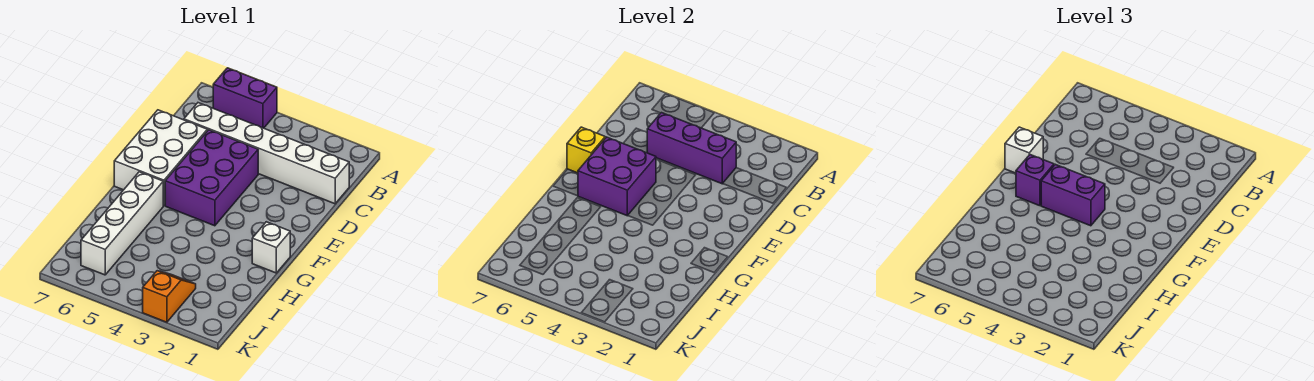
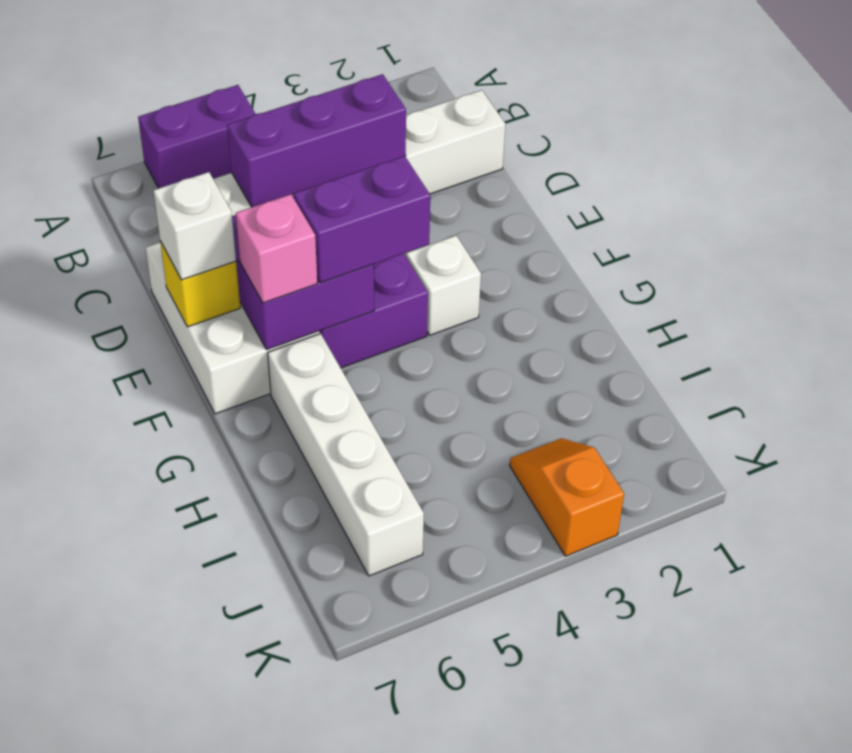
purple brick F6 level 3 -> pink brick F6 level 3
white brick G1 level 1 -> white brick F3 level 1

